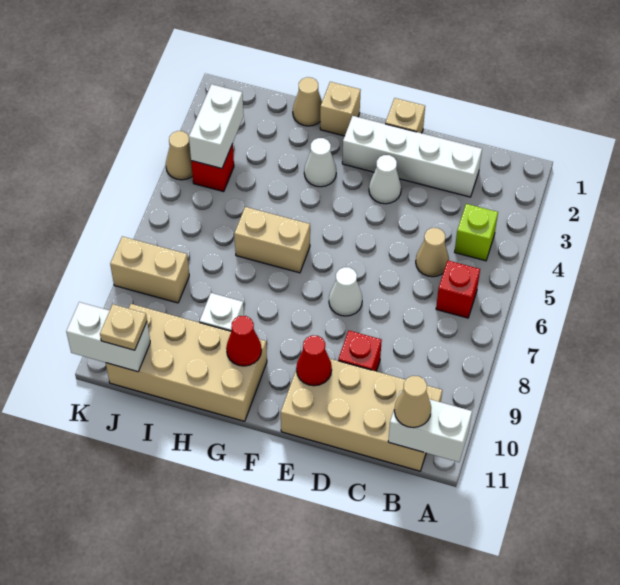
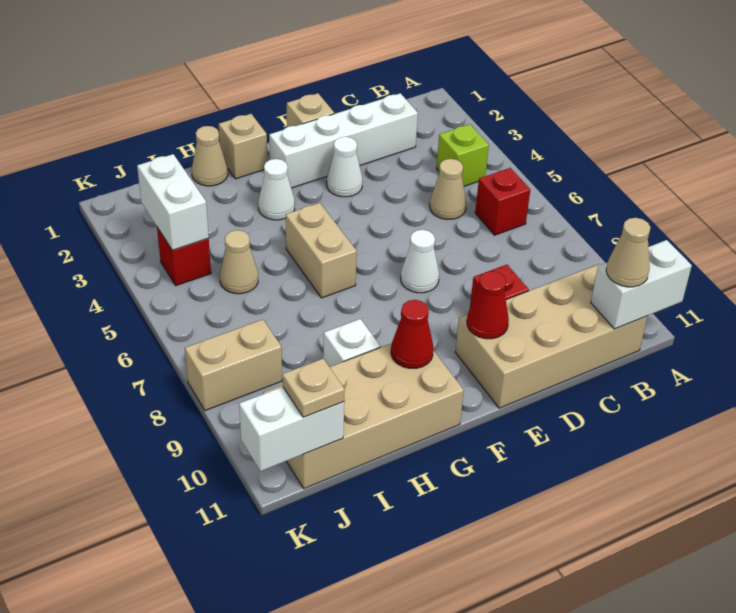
tan brick G6:H6 level 1 -> tan brick G5:G6 level 1
tan cone K4 level 1 -> tan cone I5 level 1

